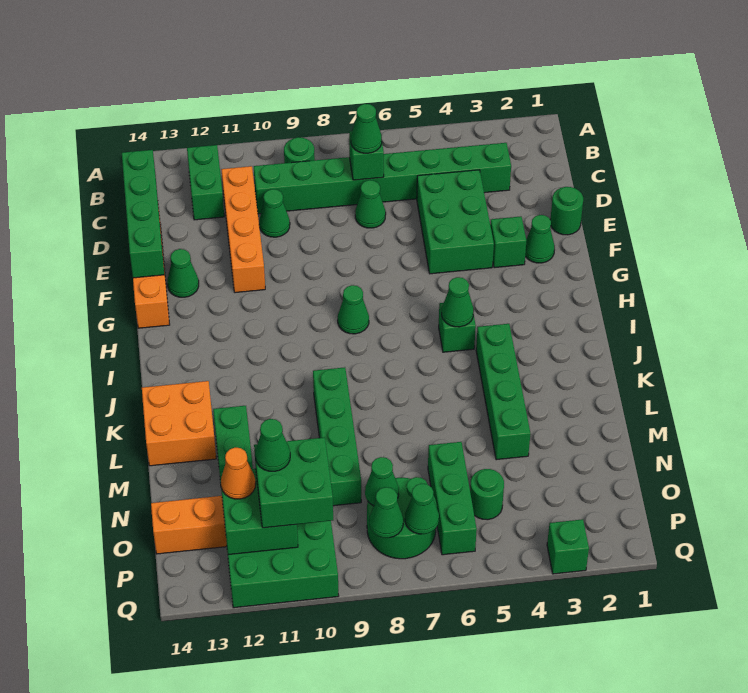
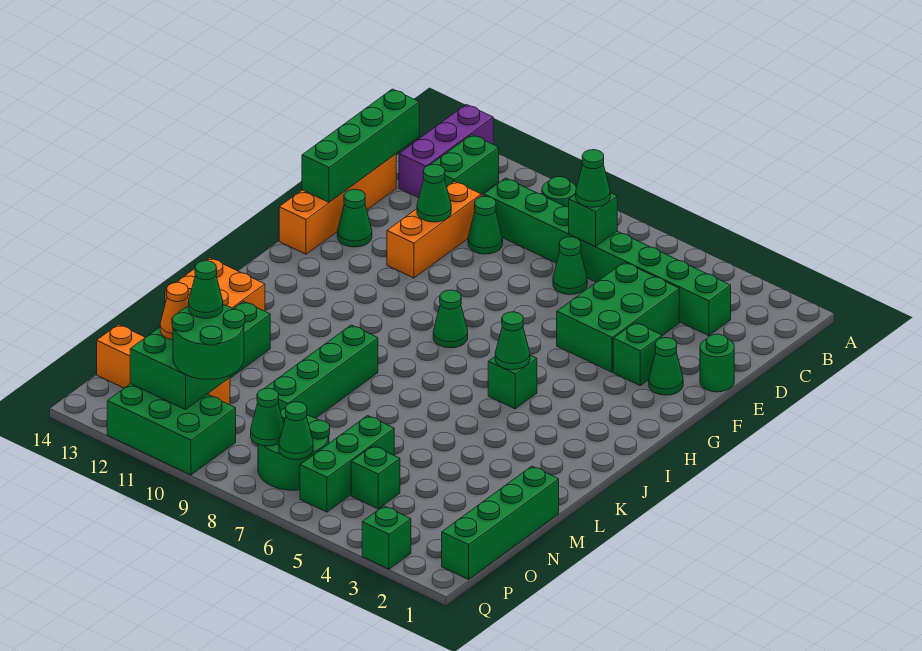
none -> purple brick A13:C13 level 1
orange brick C11:F11 level 1 -> orange brick D11:F11 level 1
green brick J4:M4 level 1 -> green brick M1:P1 level 1
green round brick O5 level 1 -> green brick O5 level 1
green cone O8 level 2 -> green cone E11 level 2
green brick O10:P11 level 3 -> green round brick O10:P11 level 3

